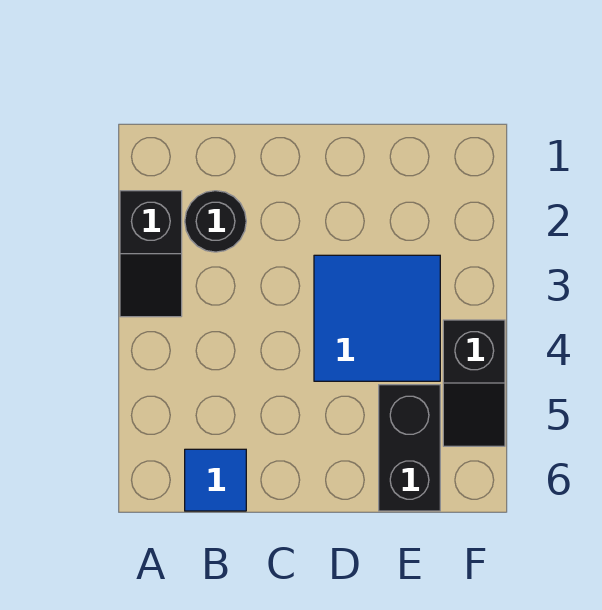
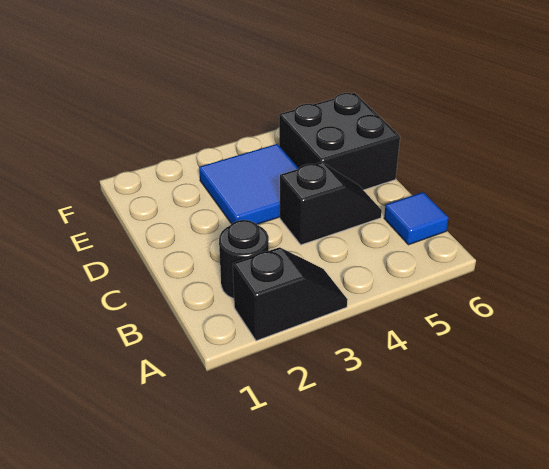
black brick E5:E6 level 1 -> black brick D5:E6 level 1
black slope F4:F5 level 1 top 4 -> black slope C4:C5 level 1 top 4

